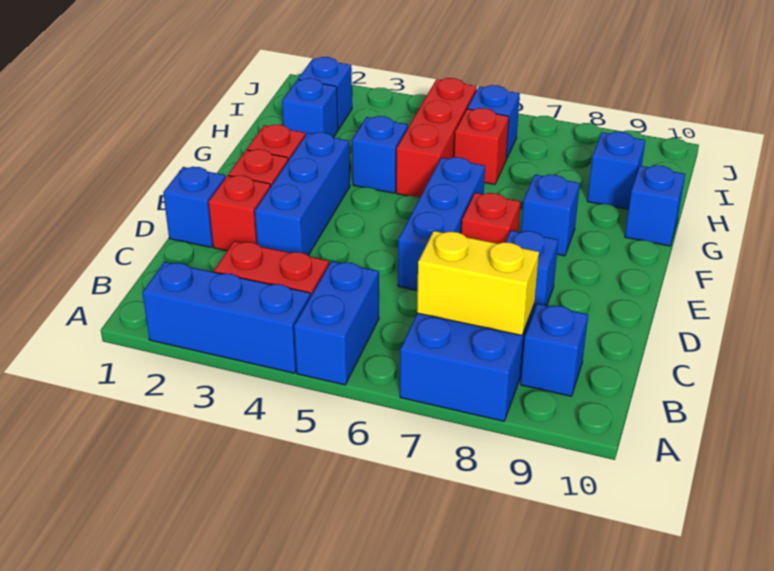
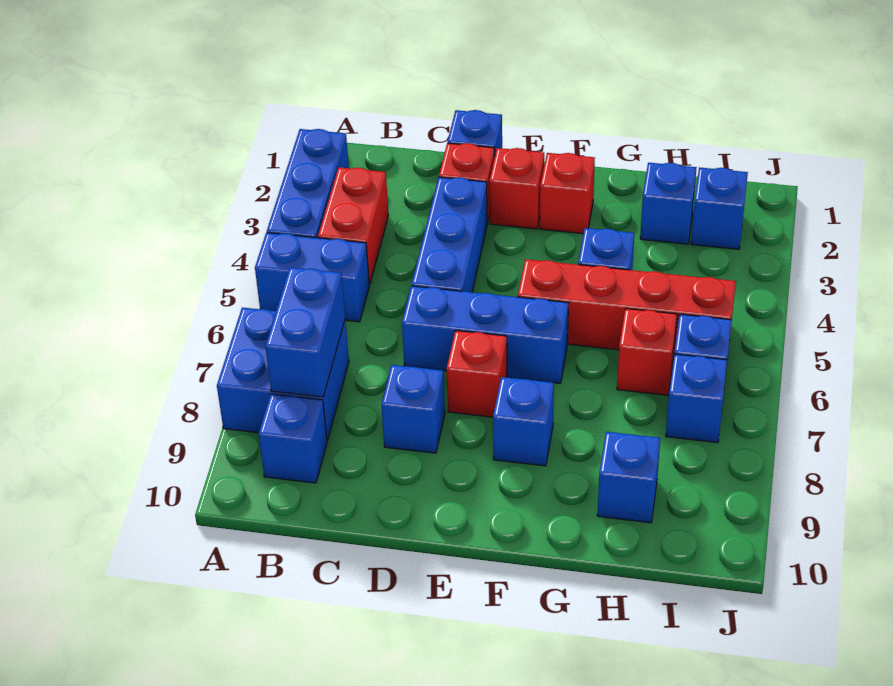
yellow brick B7:B8 level 2 -> blue brick B7:B8 level 2
blue brick D3:F3 level 1 -> blue brick D3:D5 level 1
red brick G5:I5 level 1 -> red brick F5:I5 level 1
blue brick G10 level 1 -> blue brick I7 level 1

